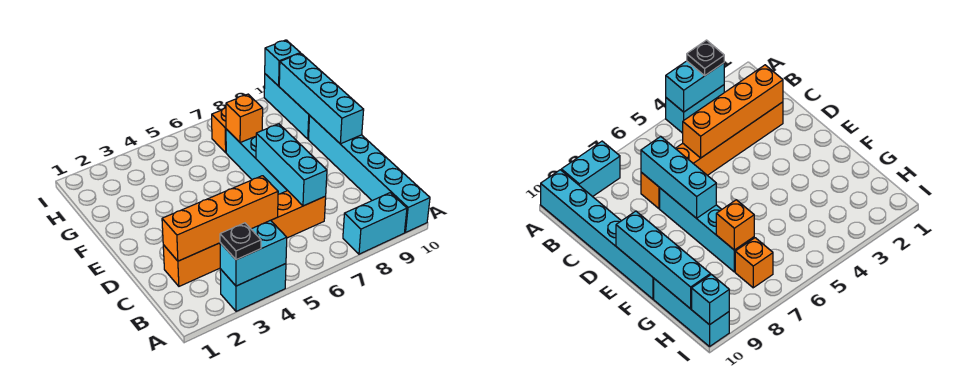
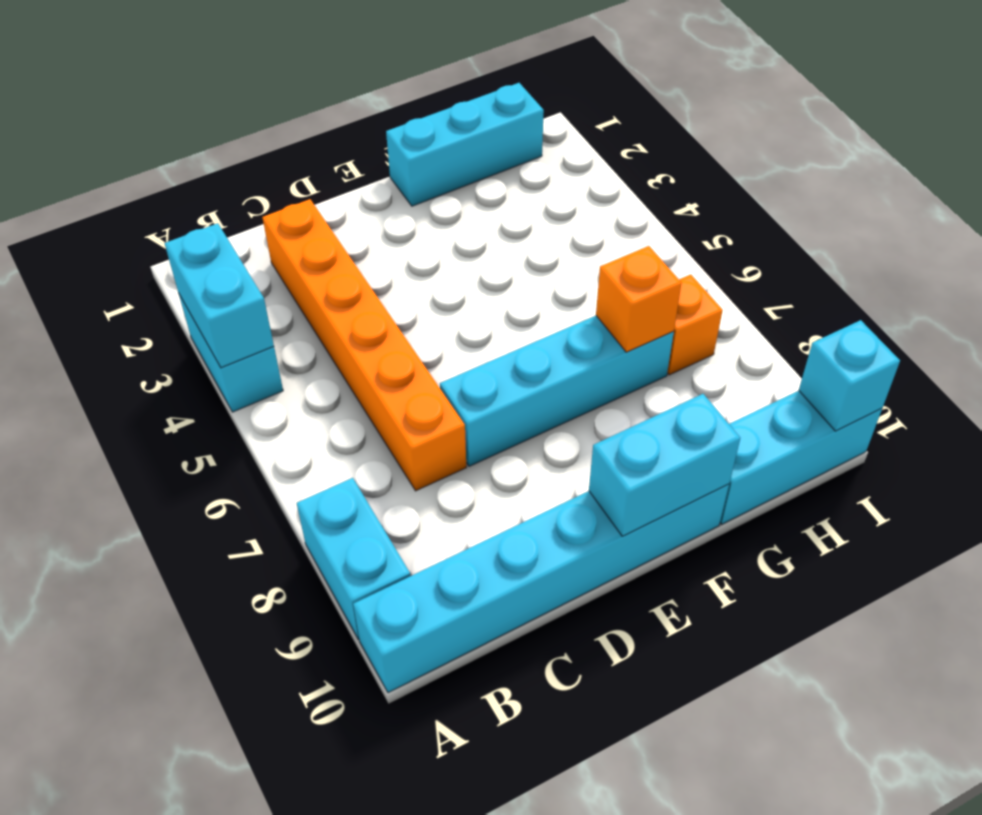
black plate A3 level 3 -> none
orange brick C2:C5 level 2 -> none
cyan brick C7:E7 level 2 -> cyan brick F1:H1 level 1
cyan brick E10:H10 level 2 -> cyan brick E10:F10 level 2

